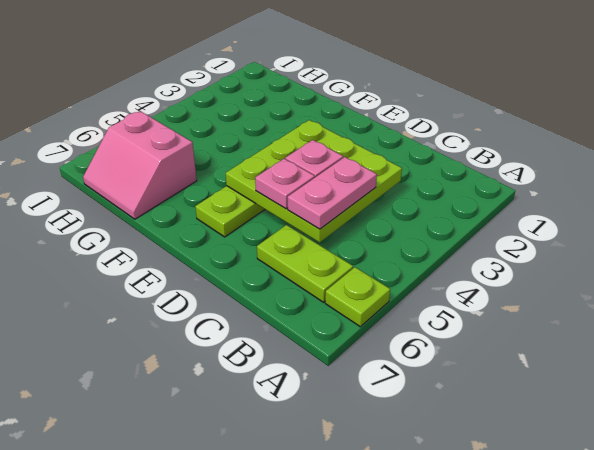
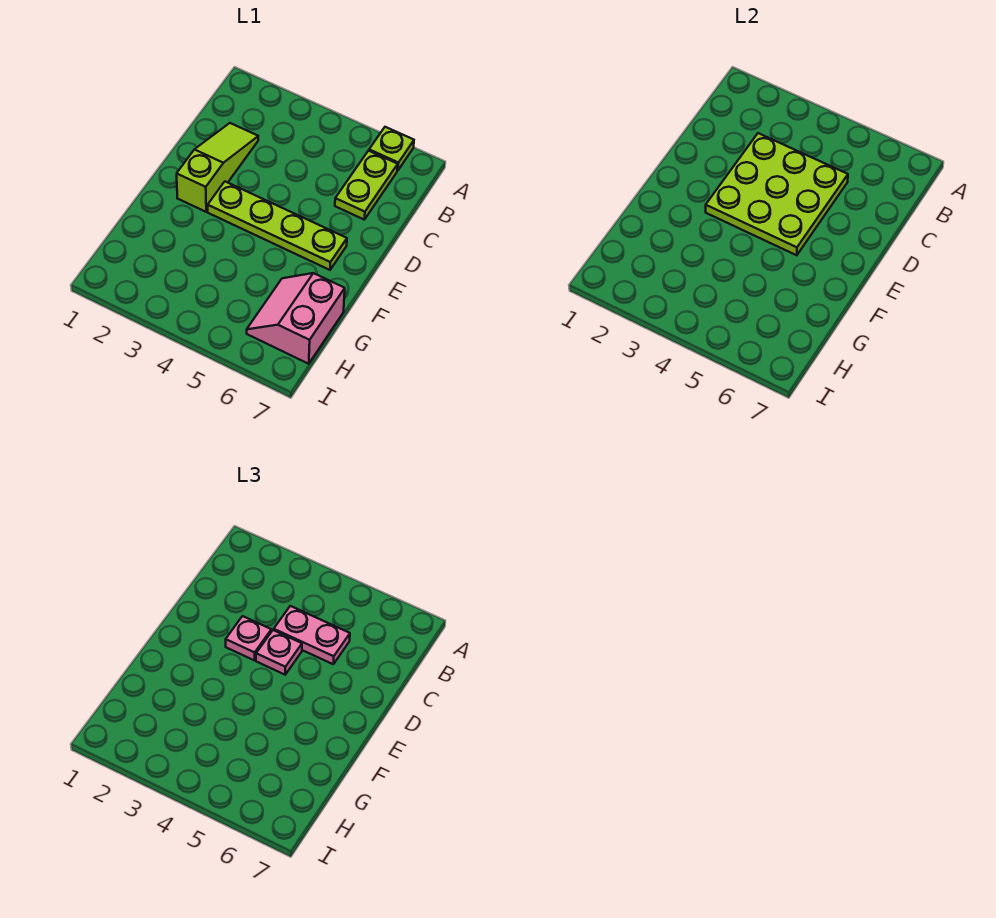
none -> lime slope C2:E2 level 1 top E
pink plate D5 level 3 -> pink plate D3 level 3
pink slope G6:H7 level 1 top 6 -> pink slope G6:H7 level 1 top 7

